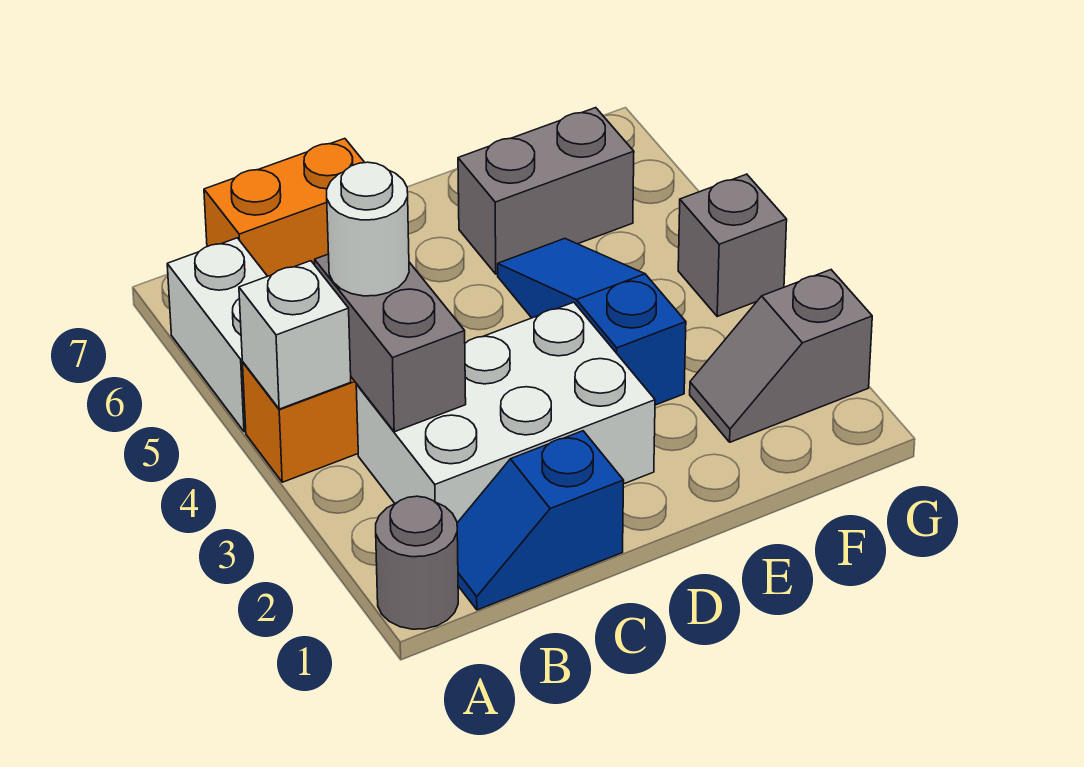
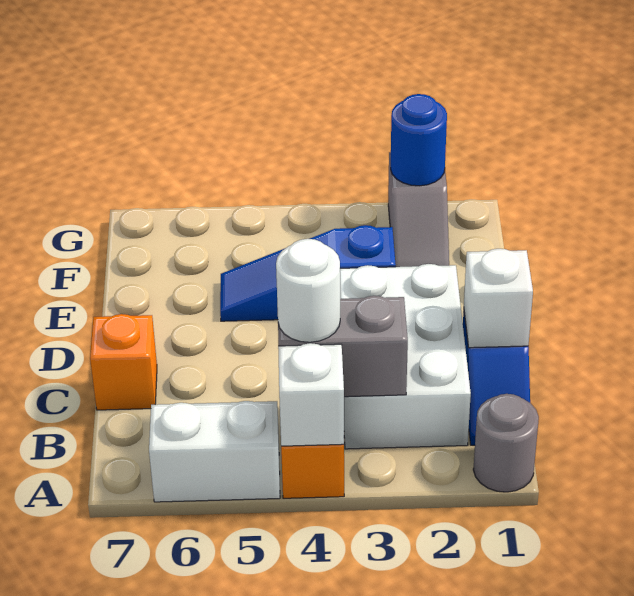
orange brick B7:C7 level 1 -> orange brick C7 level 1
none -> white brick C1 level 2
grey brick E6:F6 level 1 -> none
none -> blue round brick G2 level 2
grey brick G4 level 1 -> none

